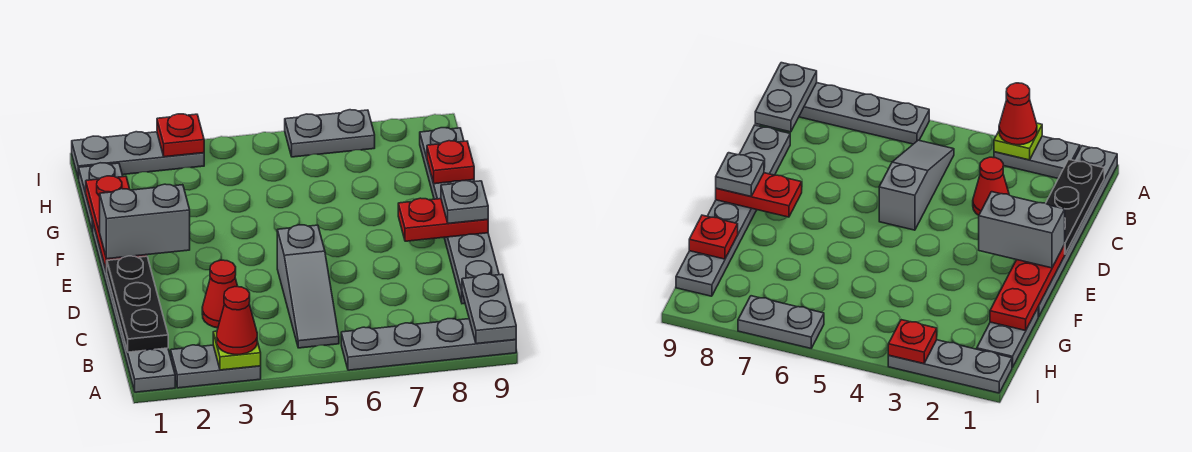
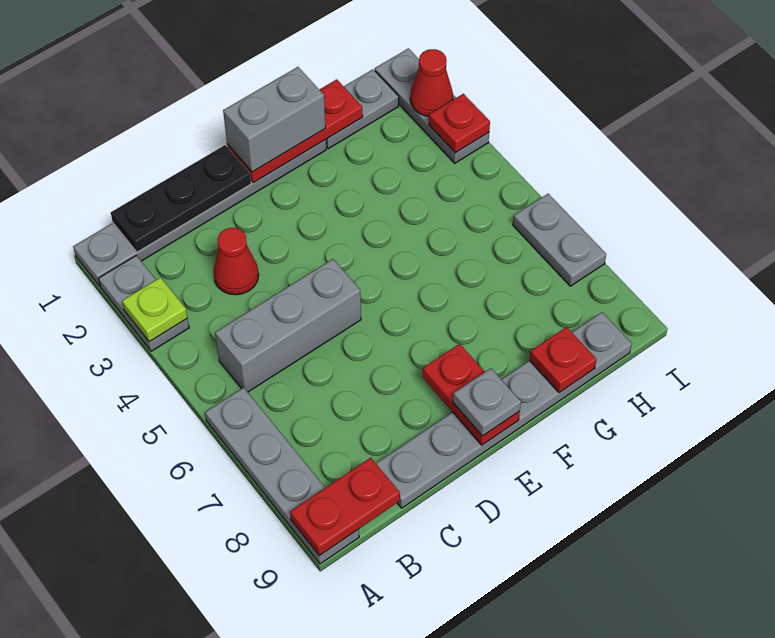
red cone A3 level 3 -> red cone I2 level 2
grey plate A9:B9 level 2 -> red plate A9:B9 level 2
grey slope B5:D5 level 1 top D -> grey brick B5:D5 level 1
grey brick E1:E2 level 3 -> grey brick E1:F1 level 3

